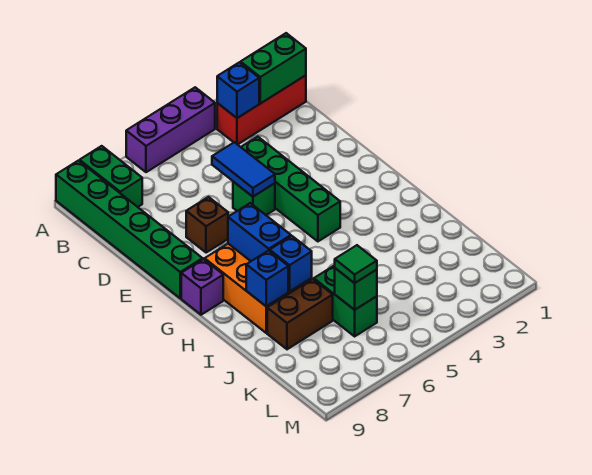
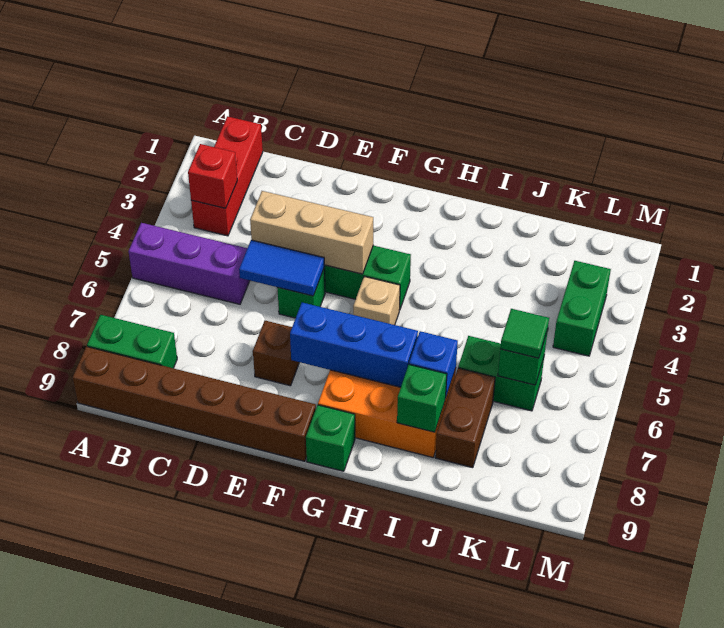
purple brick A4:A6 level 1 -> purple brick A5:C5 level 1
green brick A9:F9 level 1 -> brown brick A9:F9 level 1
green brick B1:B2 level 2 -> green brick L3:L4 level 1
blue brick B3 level 2 -> red brick B3 level 2
none -> tan brick D4:F4 level 2
none -> tan brick G5 level 1
blue brick G7:H7 level 2 -> blue brick F7:H7 level 2
purple brick G9 level 1 -> green brick G9 level 1
blue brick I8 level 2 -> green brick I8 level 2

